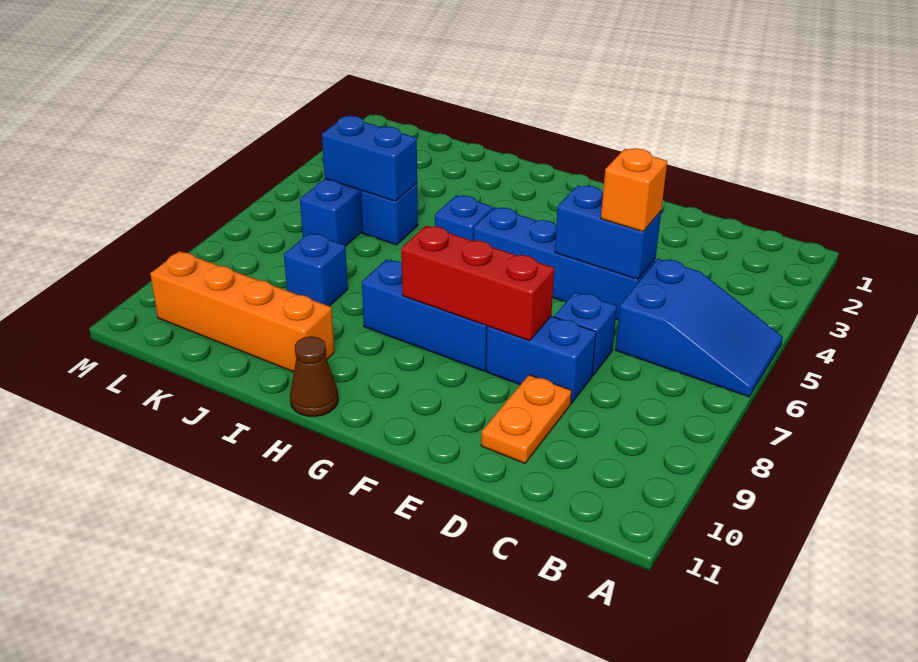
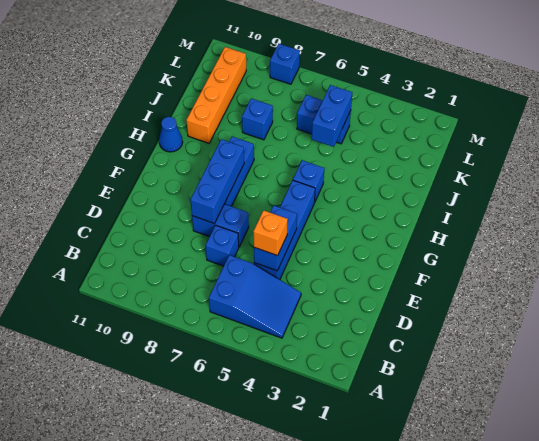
blue slope A5:C6 level 1 top C -> blue slope B4:C6 level 1 top 6
blue brick D8:E8 level 1 -> blue brick E7:E8 level 1
orange plate D9:D10 level 1 -> none
red brick E8:G8 level 2 -> blue brick E8:G8 level 2
brown cone H11 level 1 -> blue cone H11 level 1
blue brick J5 level 1 -> blue brick M8 level 1

